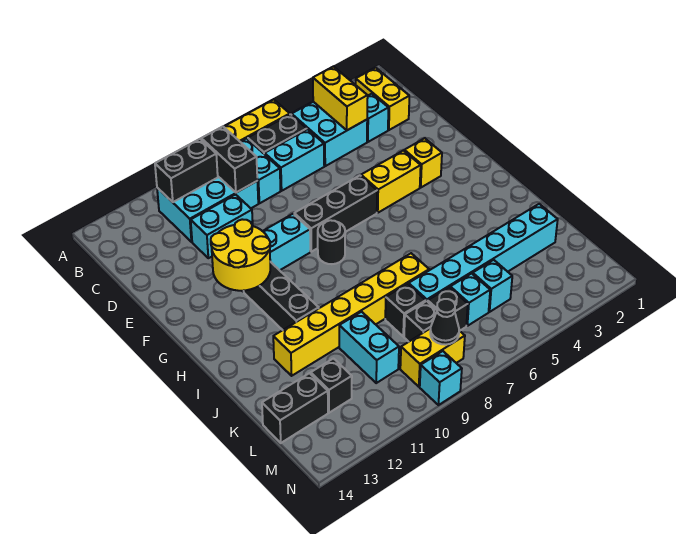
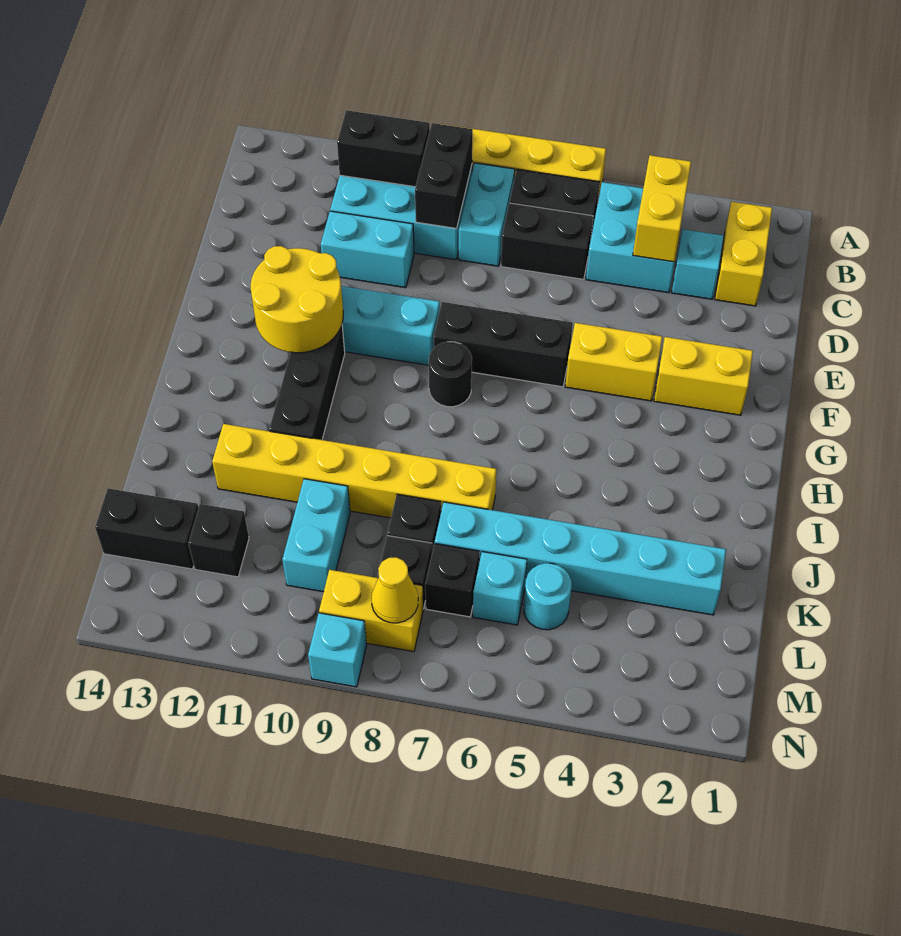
cyan brick C6:C7 level 1 -> black brick C6:C7 level 1
yellow brick F3 level 1 -> yellow brick F2:F3 level 1
cyan brick L5 level 1 -> cyan round brick L5 level 1
black cone M8 level 2 -> yellow cone M8 level 2

